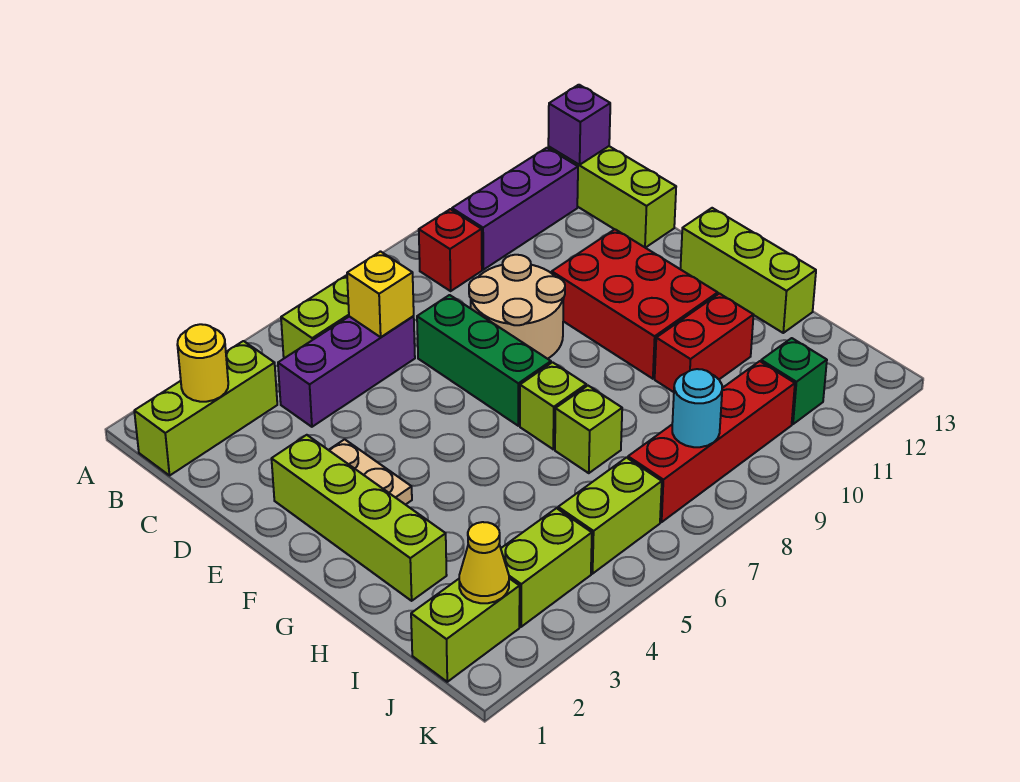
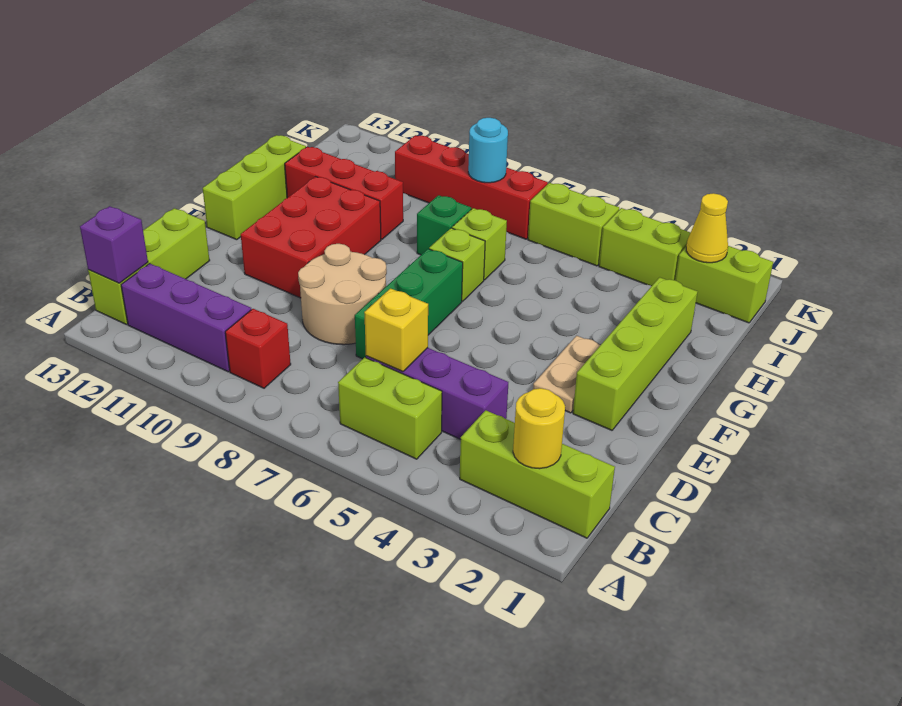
red brick H10:H11 level 1 -> red brick H10:H12 level 1
green brick J11 level 1 -> green brick H8 level 1

